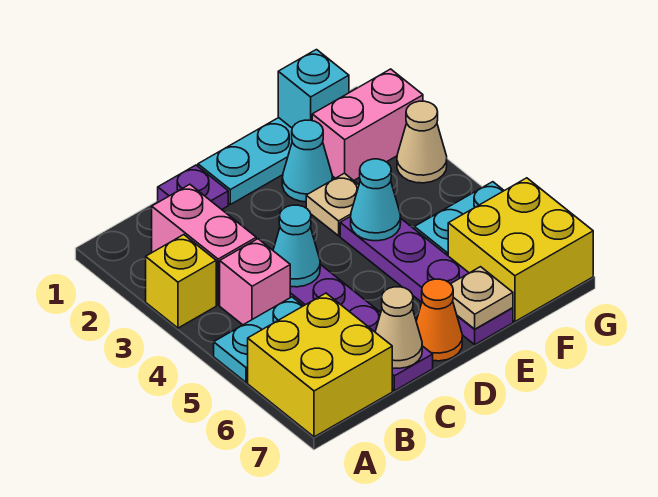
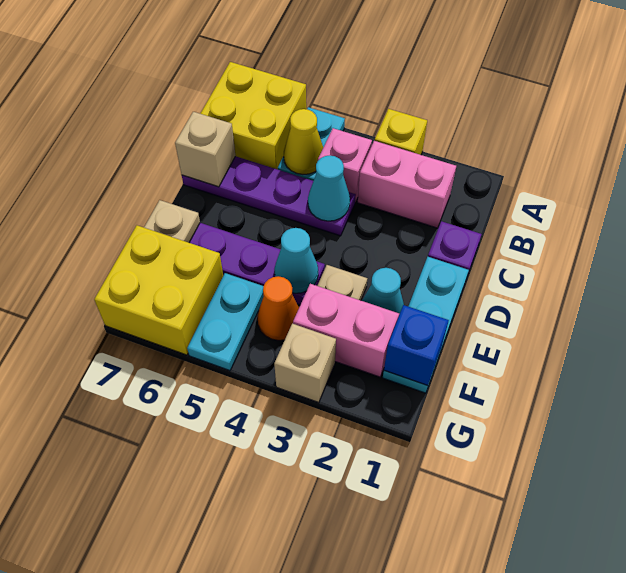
none -> yellow cone B5 level 2
tan cone C7 level 2 -> tan brick C7 level 2
orange cone D7 level 1 -> orange cone F4 level 1
cyan brick F1 level 2 -> blue brick F1 level 2
pink brick F2:G2 level 1 -> pink brick F2:F3 level 1
tan cone G3 level 1 -> tan brick G3 level 1

